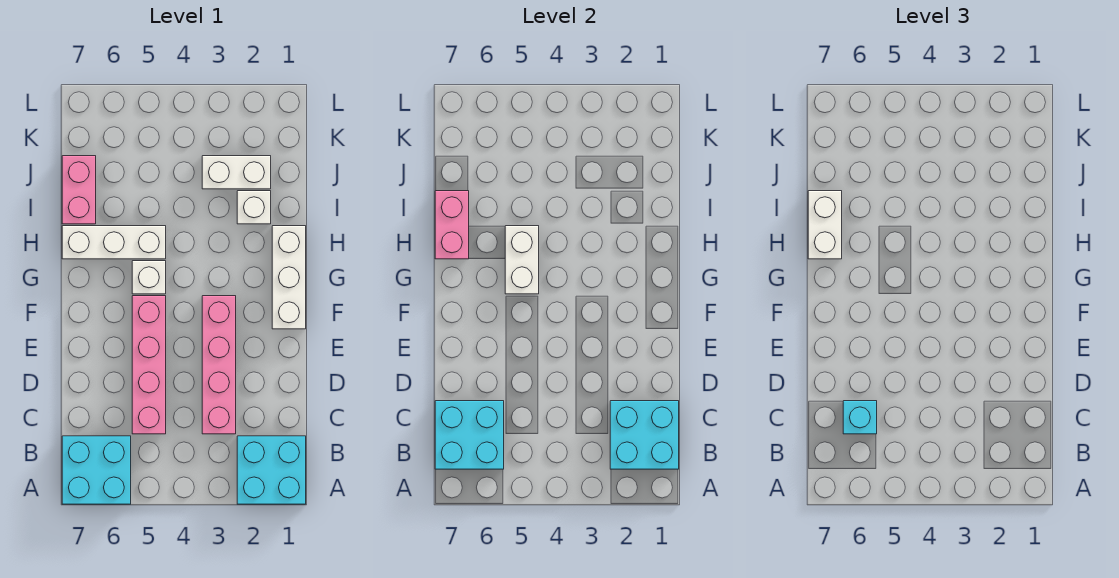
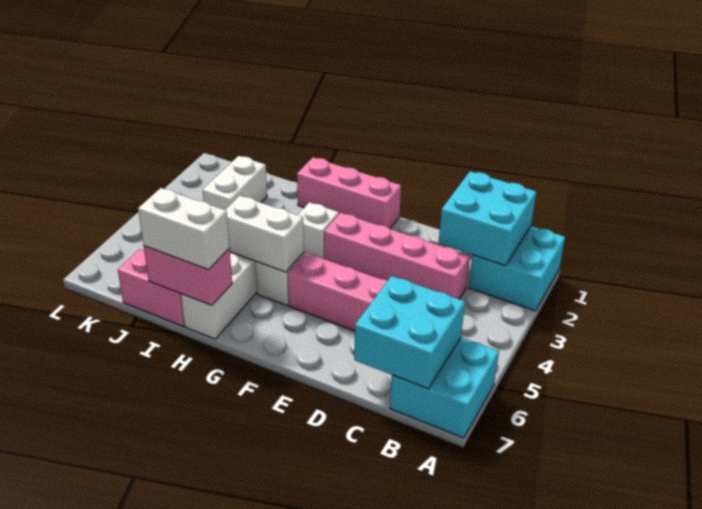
cyan brick C6 level 3 -> none
white brick F1:H1 level 1 -> pink brick F1:H1 level 1
white brick I2 level 1 -> white brick G3 level 1

